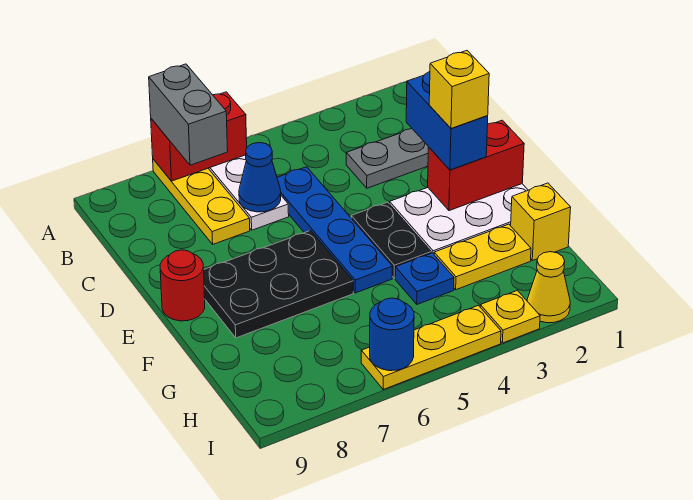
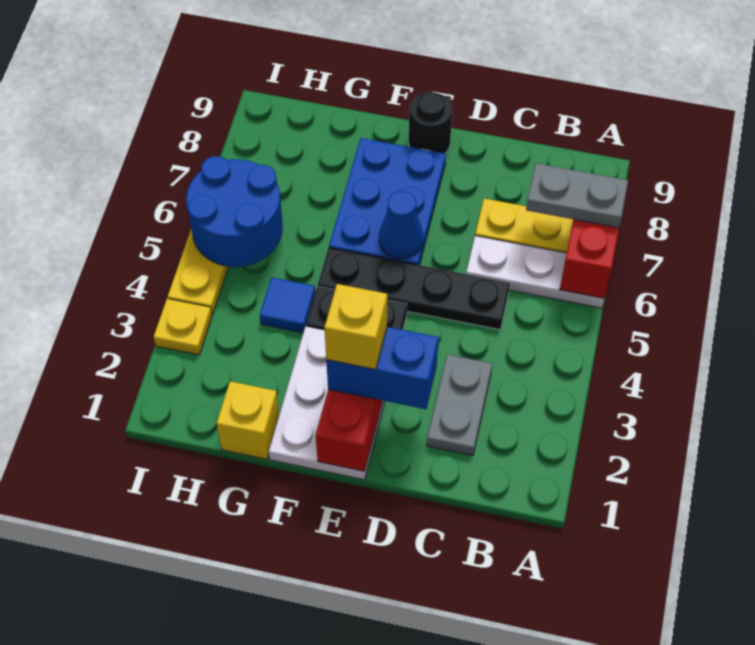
grey brick A7:B7 level 3 -> grey plate A7:B7 level 3
blue plate C5:F5 level 1 -> black plate C5:F5 level 1
blue cone C6 level 2 -> blue cone E6 level 2
black plate E6:F8 level 1 -> blue plate E6:F8 level 1
red round brick E9 level 1 -> black round brick E9 level 1
yellow plate G2:G3 level 1 -> none
blue plate G4 level 1 -> blue tile G4 level 1
yellow cone I2 level 1 -> none
blue round brick I6 level 2 -> blue round brick H5:I6 level 2

